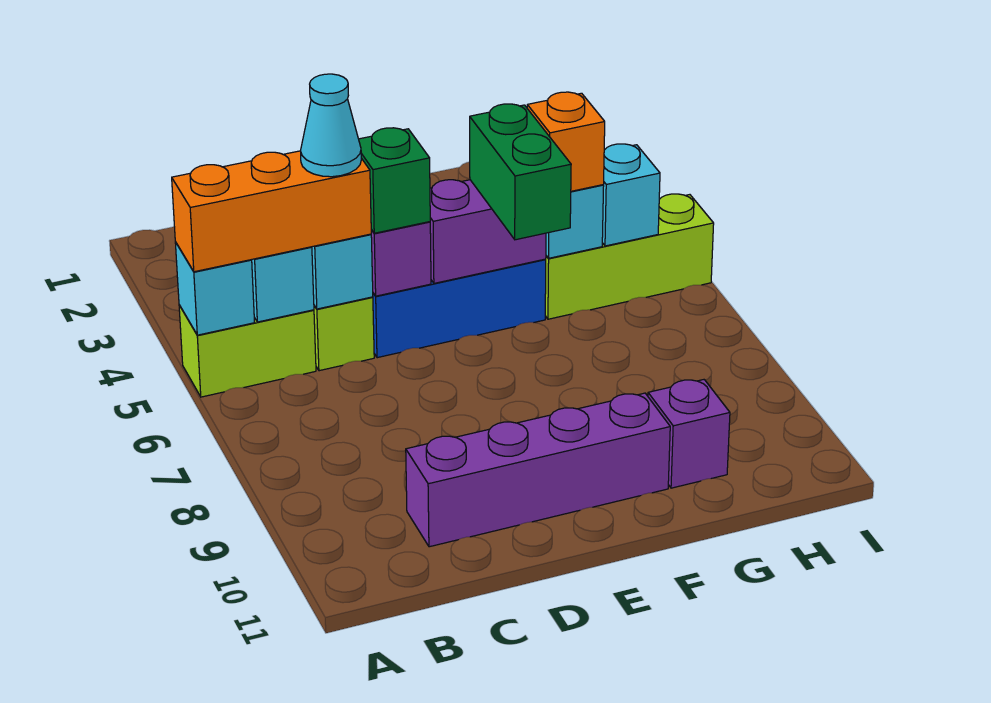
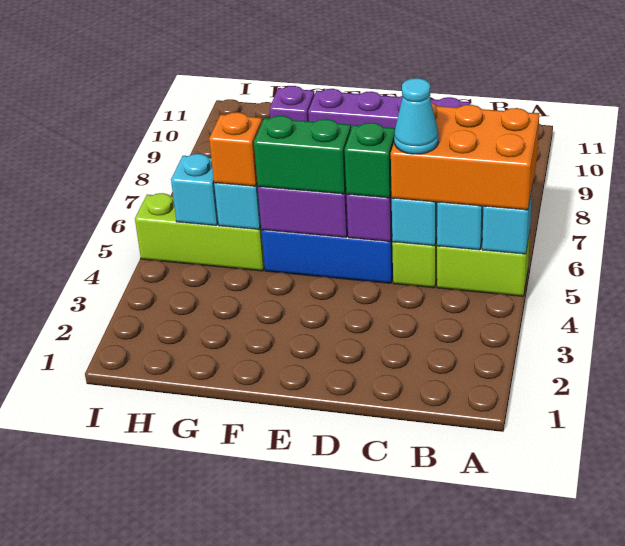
orange brick A5:C5 level 3 -> orange brick A5:C6 level 3
green brick F5:F6 level 3 -> green brick E5:F5 level 3

